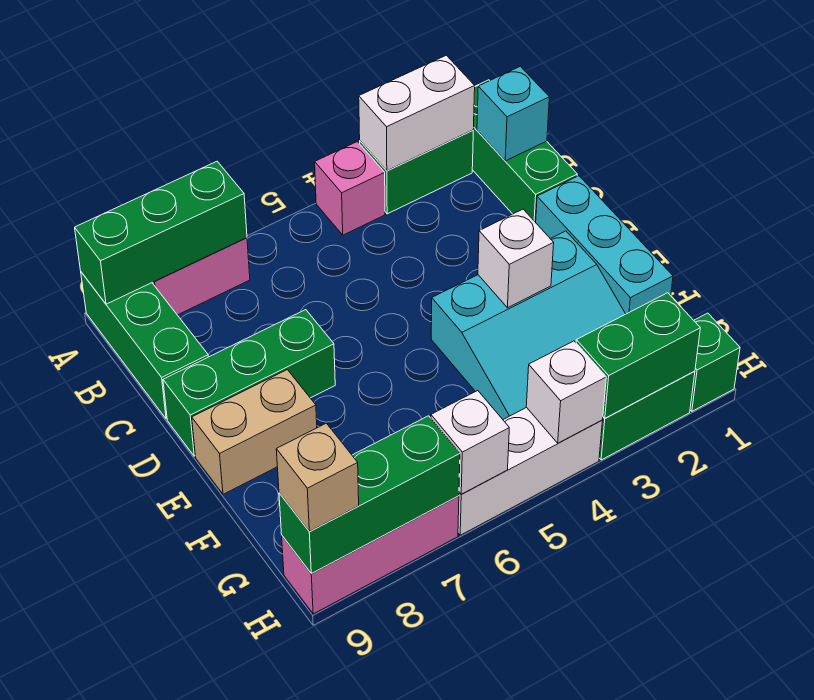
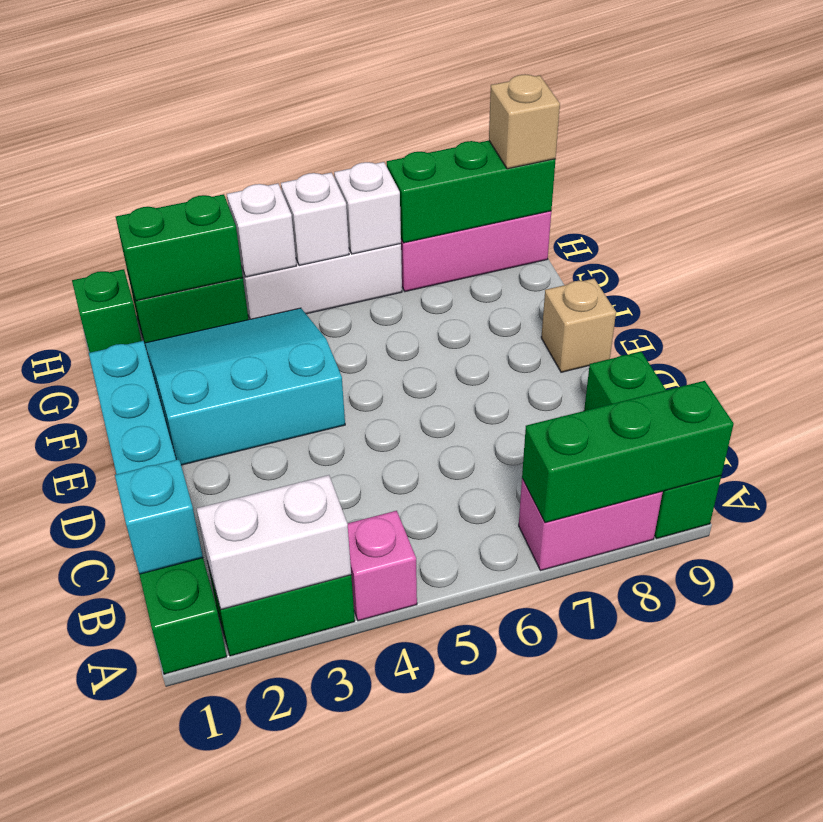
green brick D7:D9 level 1 -> none
white brick E3 level 2 -> white brick H5 level 2
tan brick E8:E9 level 1 -> tan brick E9 level 1

